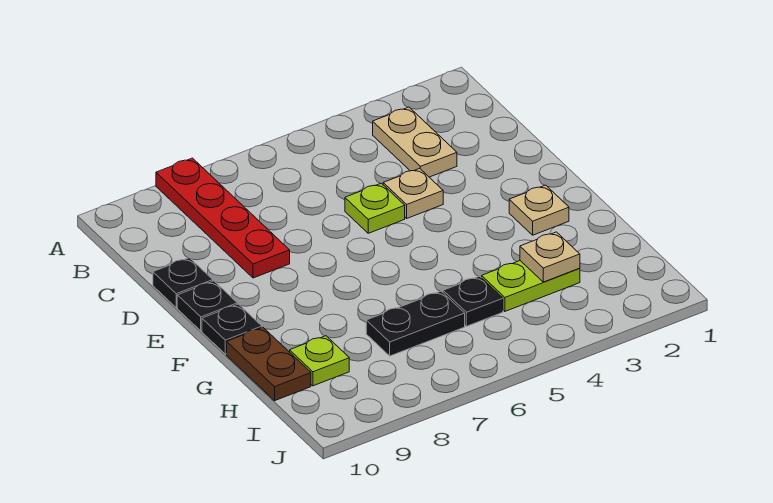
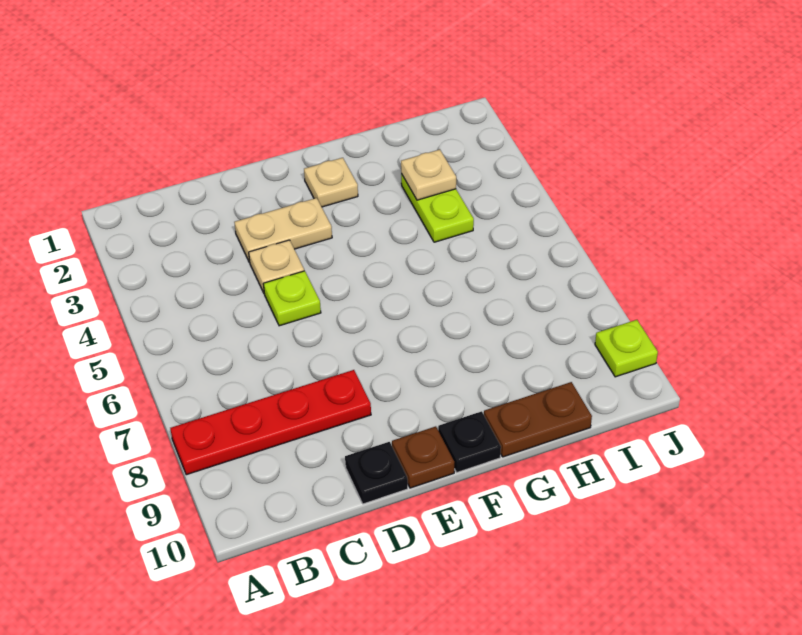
tan plate B3:C3 level 1 -> tan plate D3:E3 level 1
black plate E10 level 1 -> brown plate E10 level 1
black plate H5 level 1 -> none
black plate H6:H7 level 1 -> none
lime plate H9 level 1 -> lime plate J9 level 1

